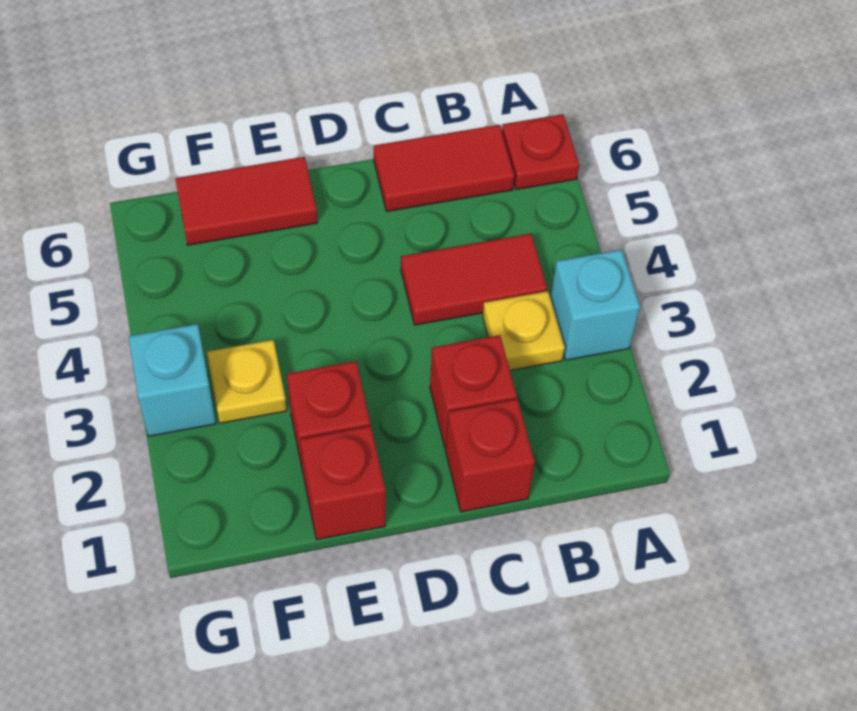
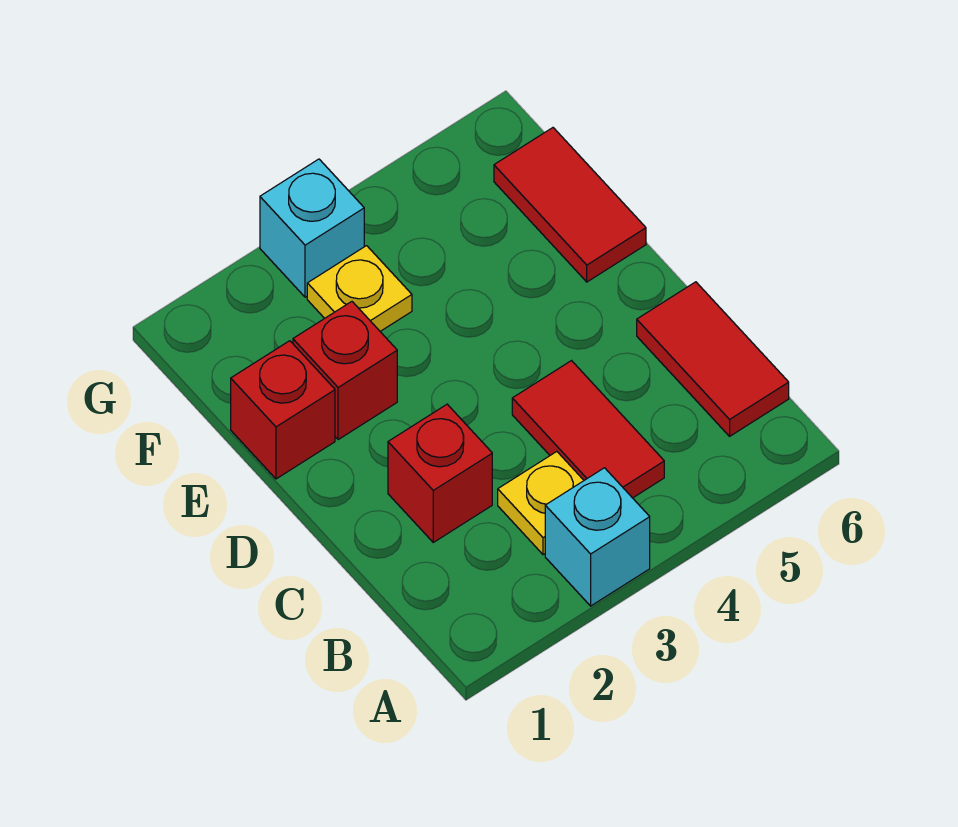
red plate A6 level 1 -> none
red brick C1 level 1 -> none

